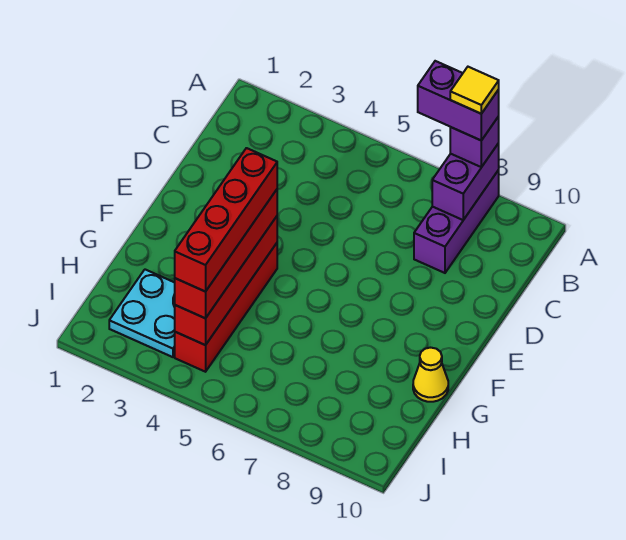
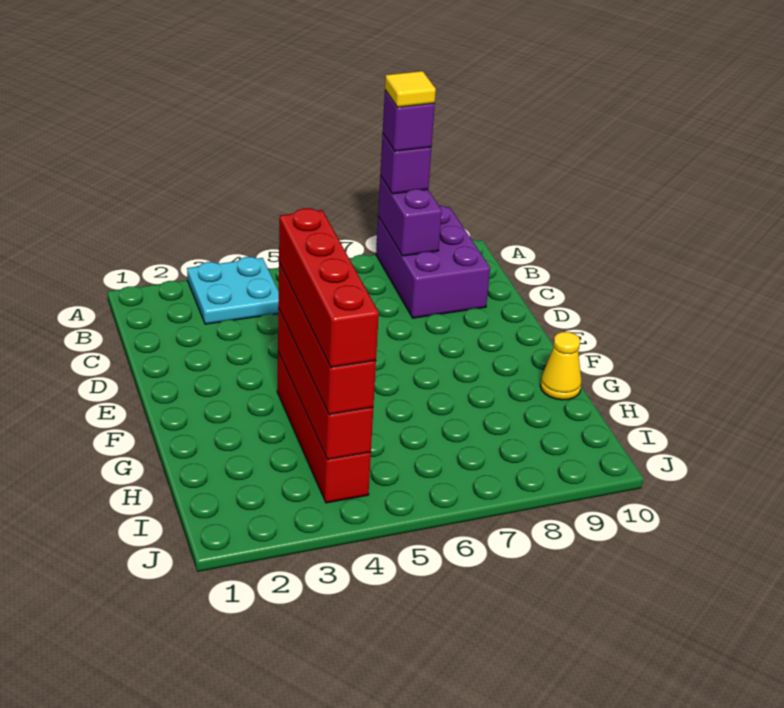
purple brick A7:A8 level 4 -> purple brick A8 level 4
purple brick A8:C8 level 1 -> purple brick A8:C9 level 1
cyan plate H2:I3 level 1 -> cyan plate A3:B4 level 1

